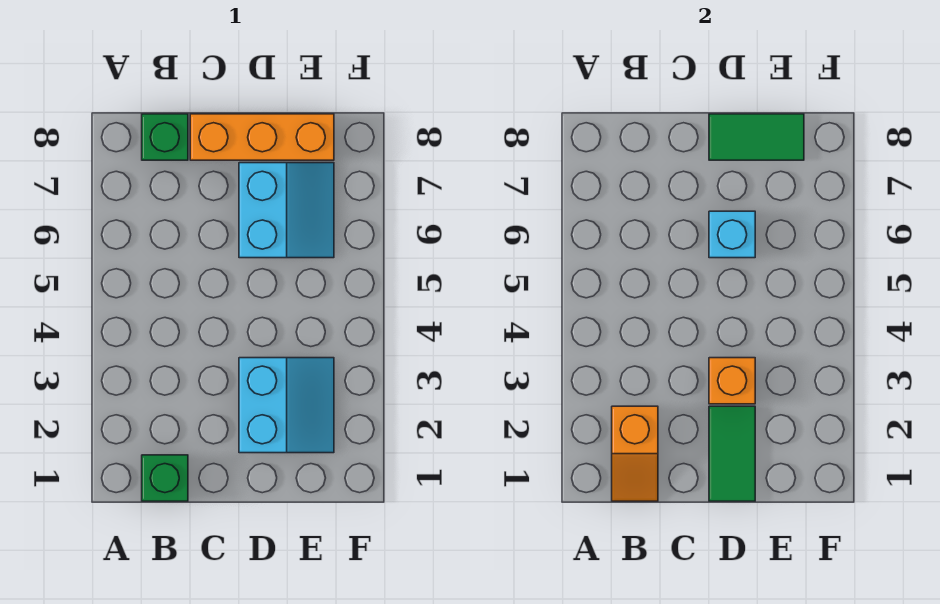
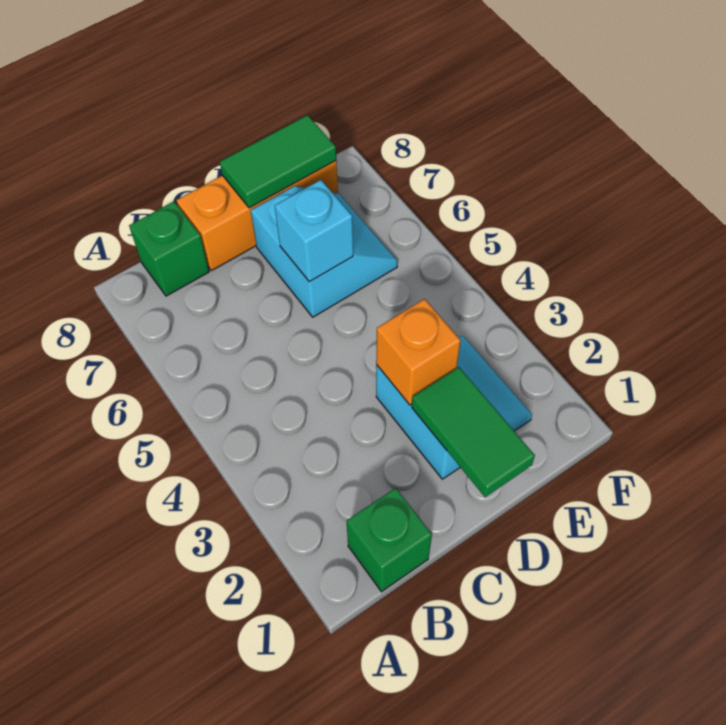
orange slope B1:B2 level 2 top 2 -> none

